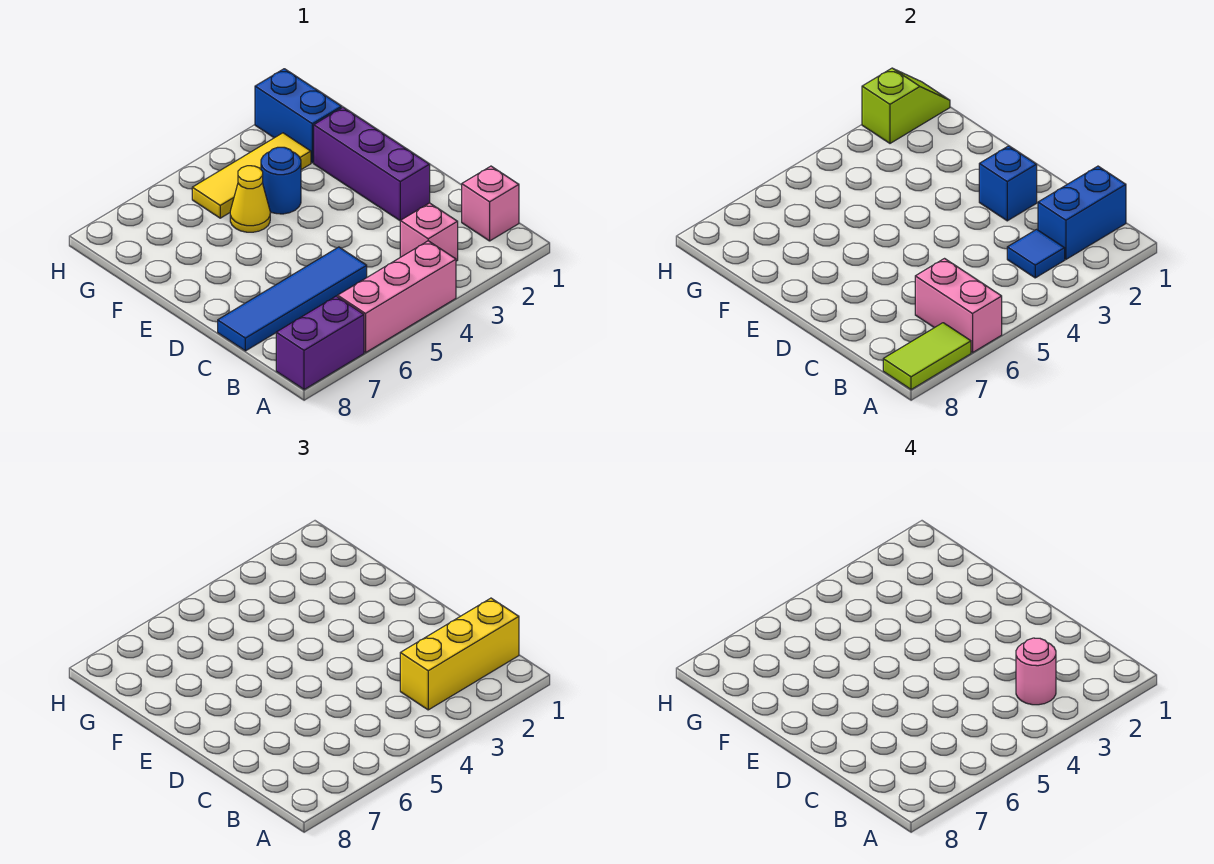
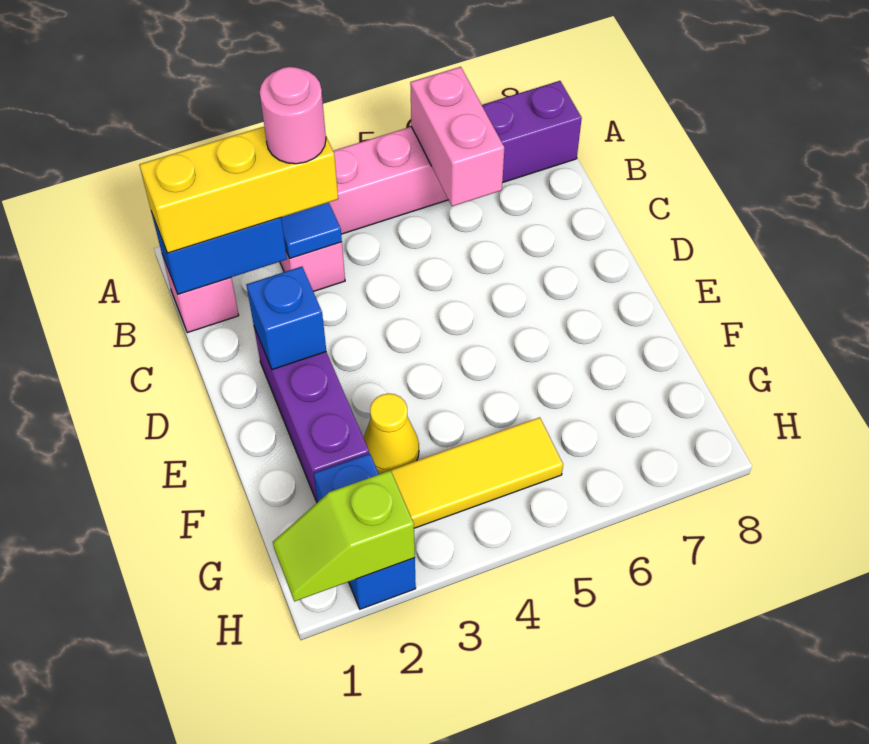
lime tile A7:A8 level 2 -> none
blue tile C5:C8 level 1 -> none
blue round brick F4 level 1 -> none
yellow cone F5 level 1 -> yellow cone F3 level 1

